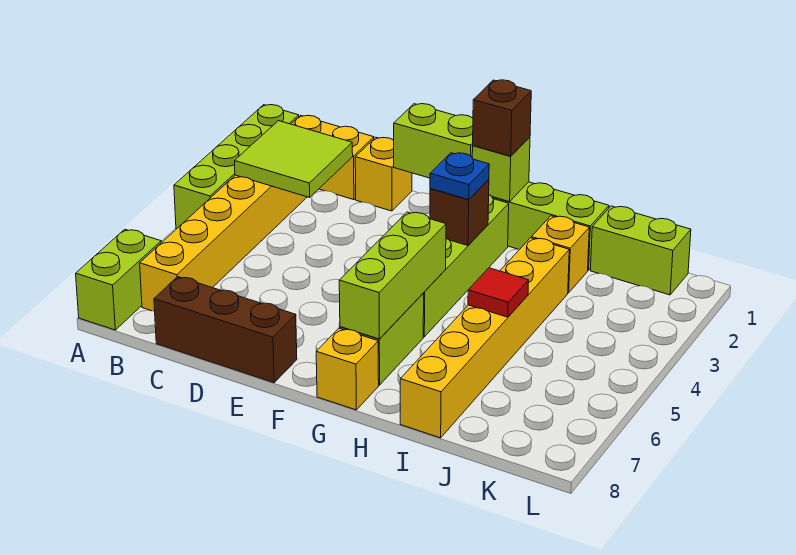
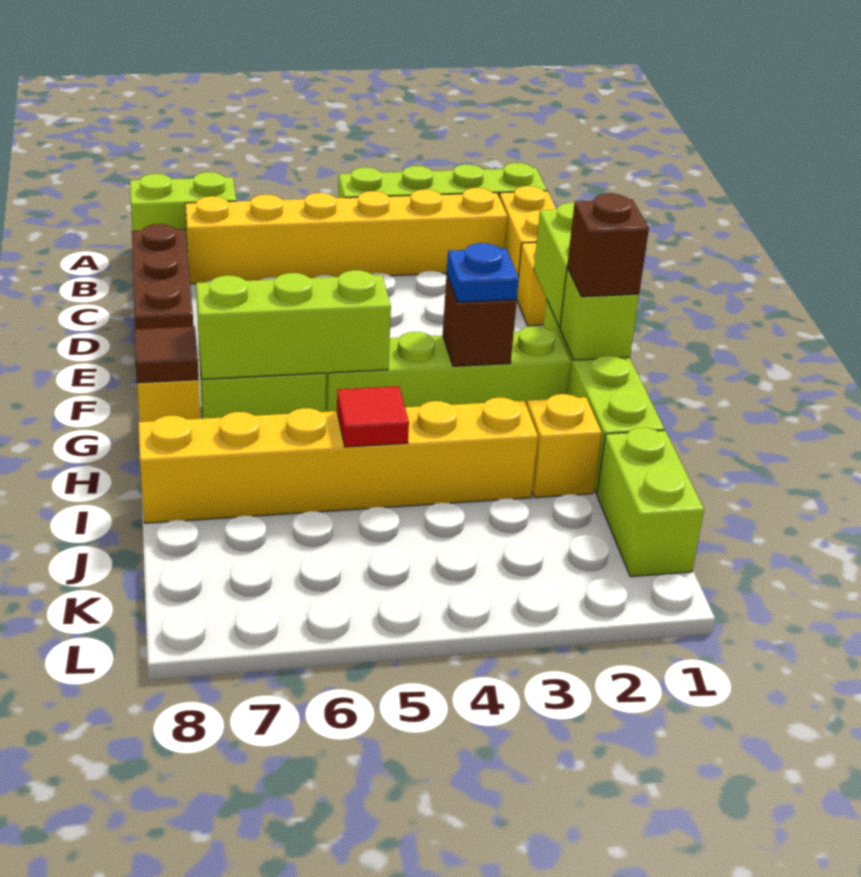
lime tile B2:C3 level 2 -> none
none -> brown tile G8 level 2

